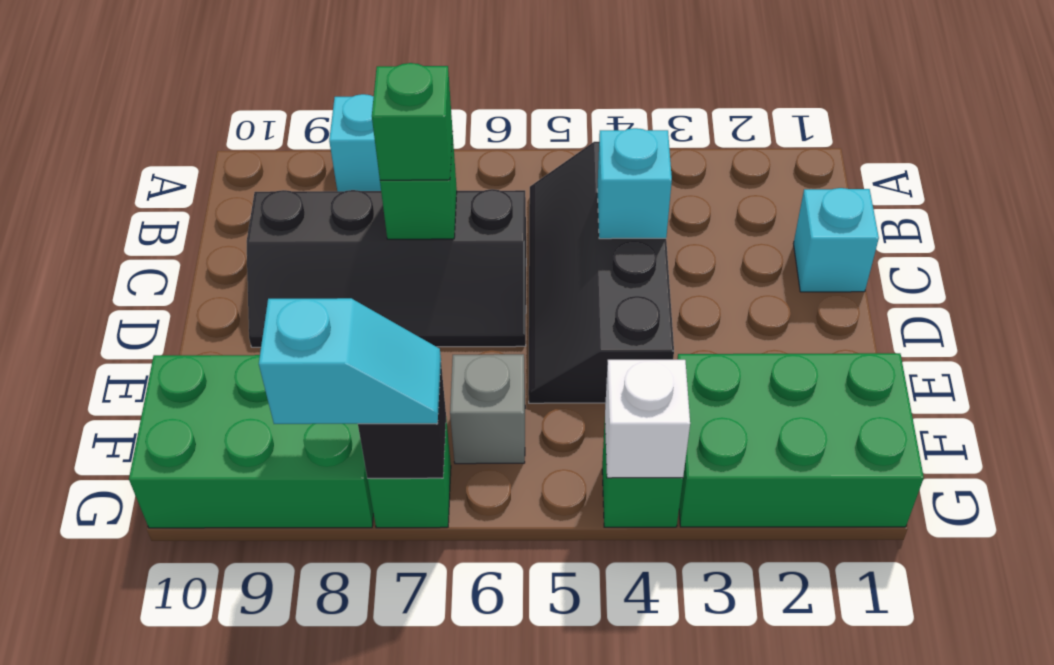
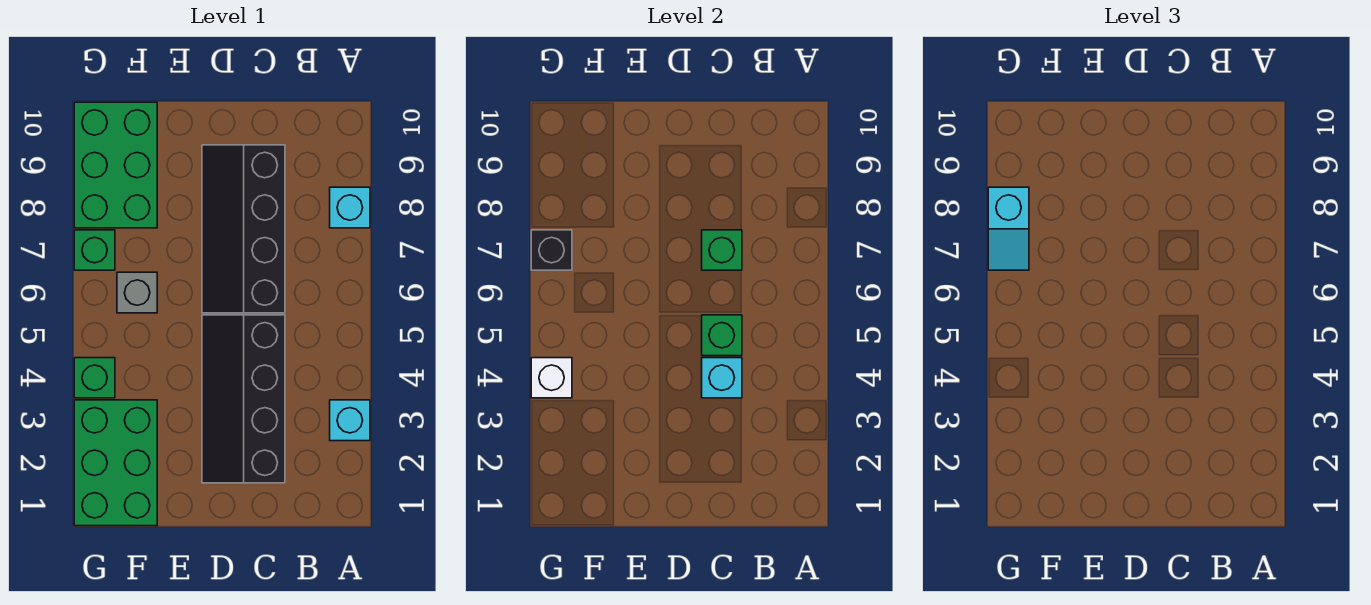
black slope B4:E5 level 1 top 4 -> black slope C2:D5 level 1 top C
cyan brick C1 level 1 -> cyan brick A3 level 1
green brick C7 level 3 -> green brick C5 level 2

